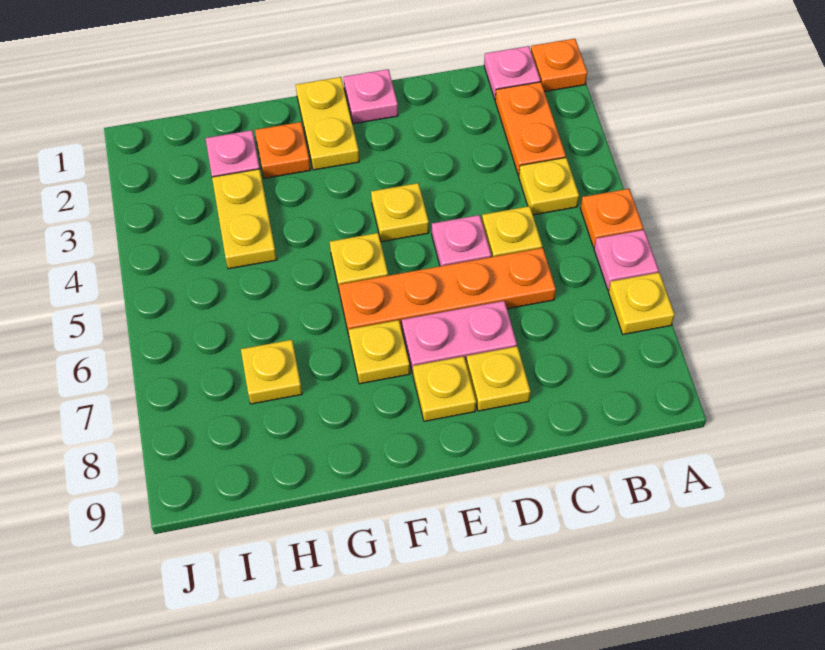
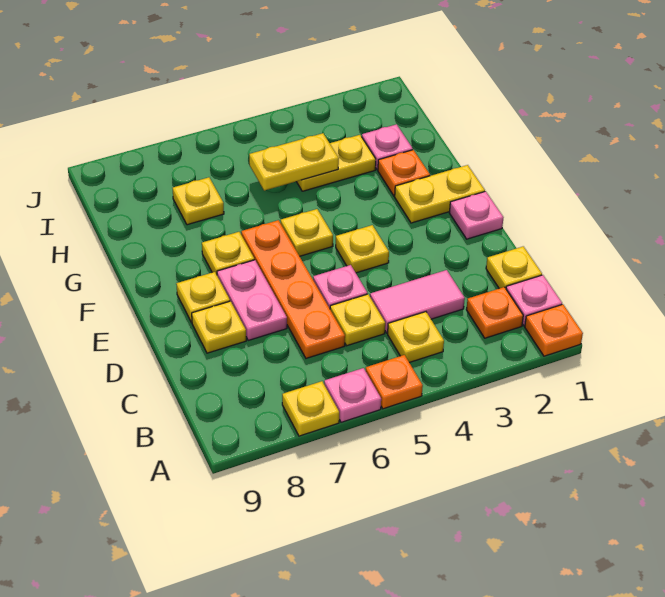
orange plate B2:B3 level 1 -> orange plate B2 level 1
none -> yellow plate C1 level 1
none -> pink tile C3:C4 level 1
none -> yellow plate H4:H5 level 2

